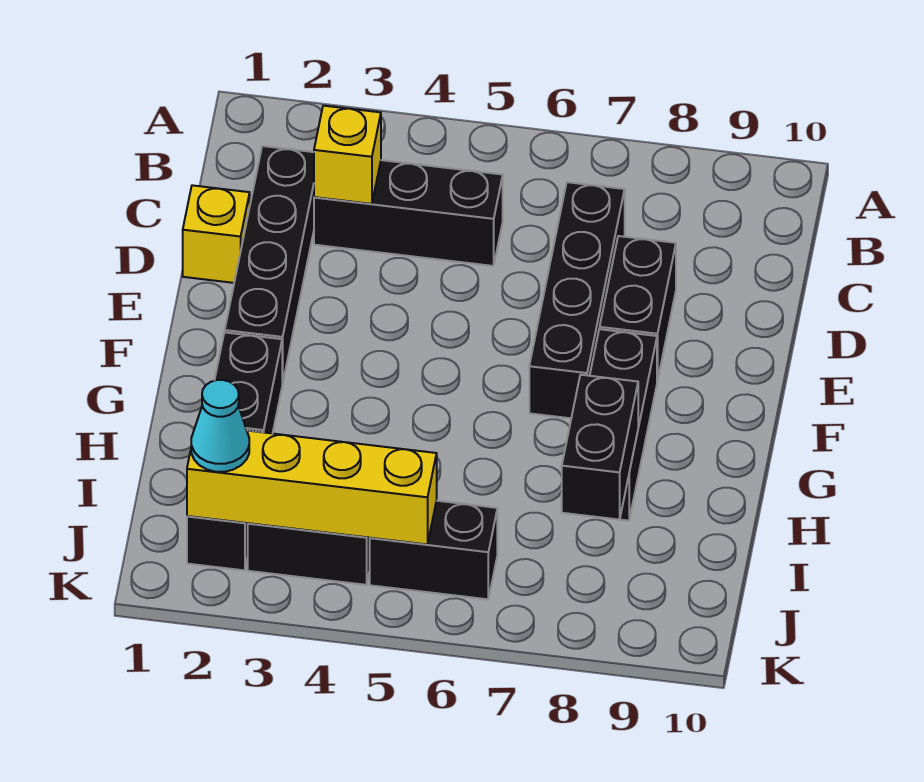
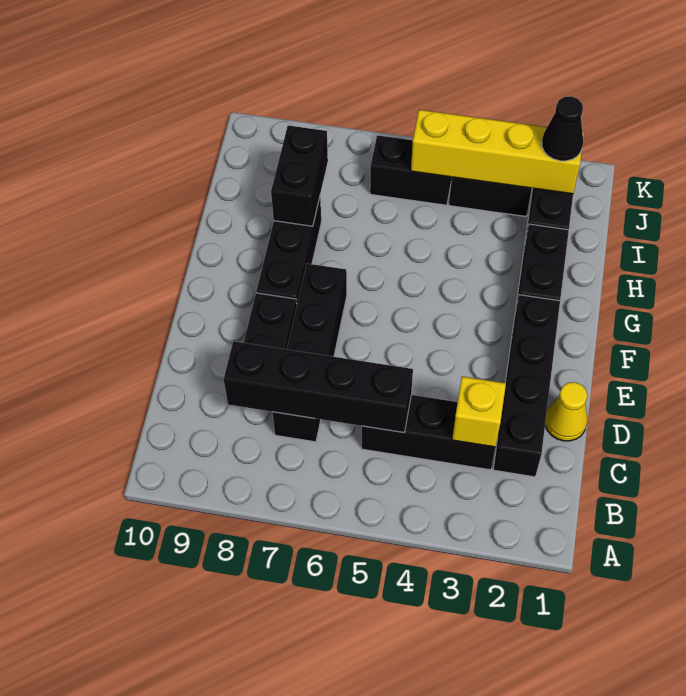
none -> black brick C5:C8 level 2
yellow brick D1 level 1 -> yellow cone D1 level 1
cyan cone J2 level 3 -> black cone J2 level 3

